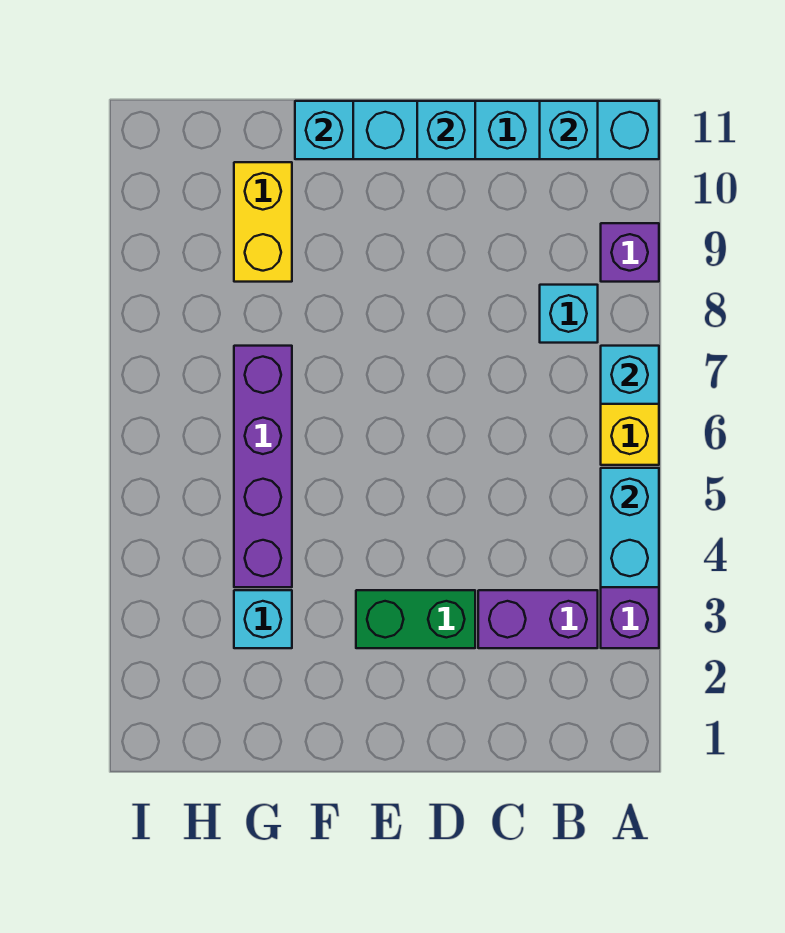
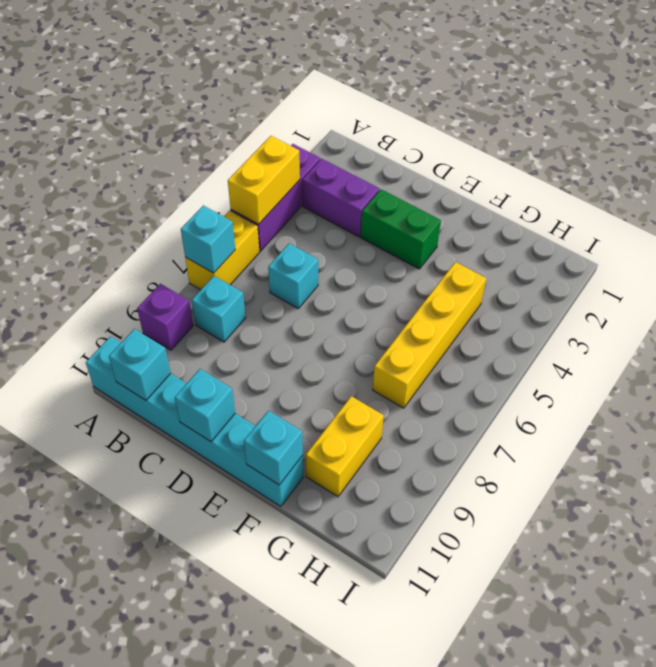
cyan brick A4:A5 level 2 -> yellow brick A4:A5 level 2
cyan brick G3 level 1 -> cyan brick C6 level 1
purple brick G4:G7 level 1 -> yellow brick G4:G7 level 1

